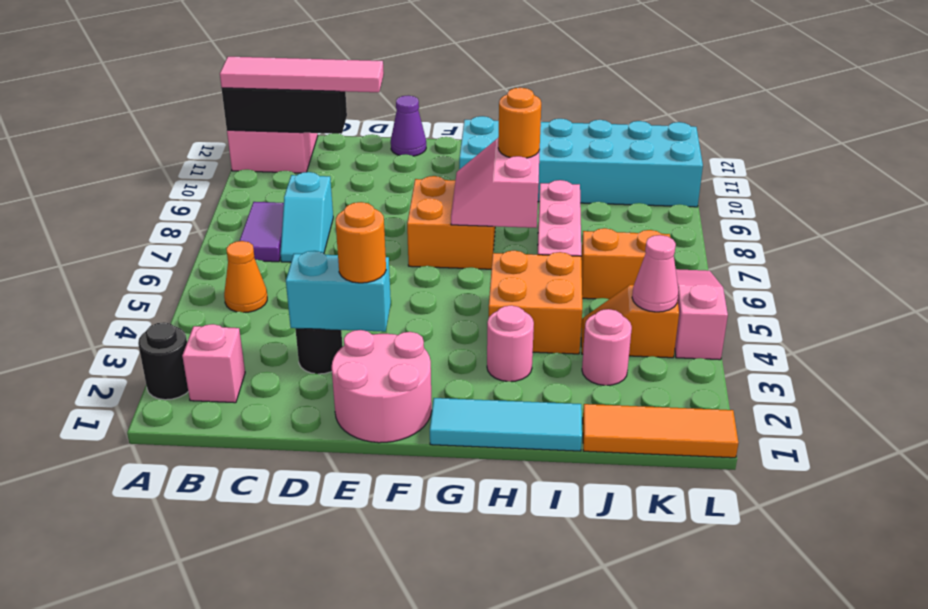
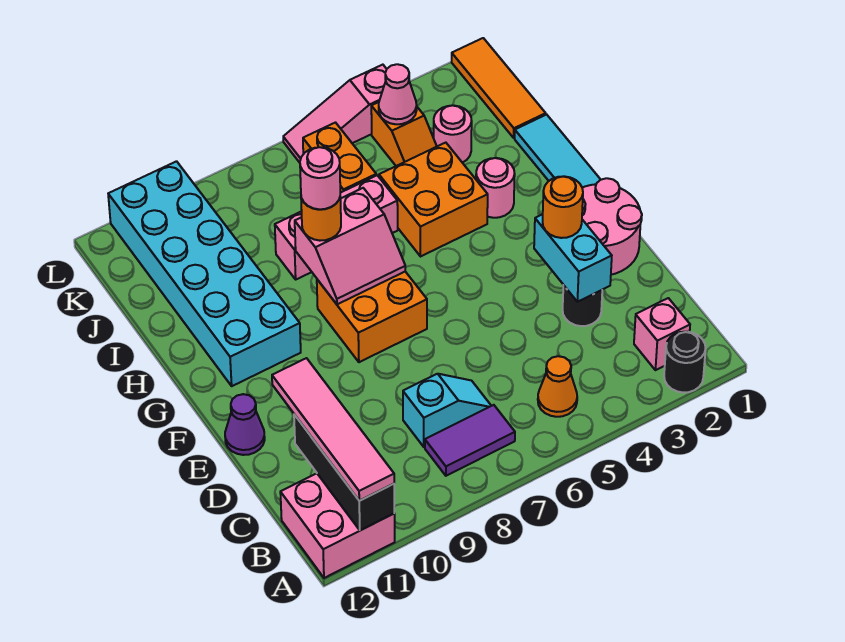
none -> pink round brick H8 level 4

